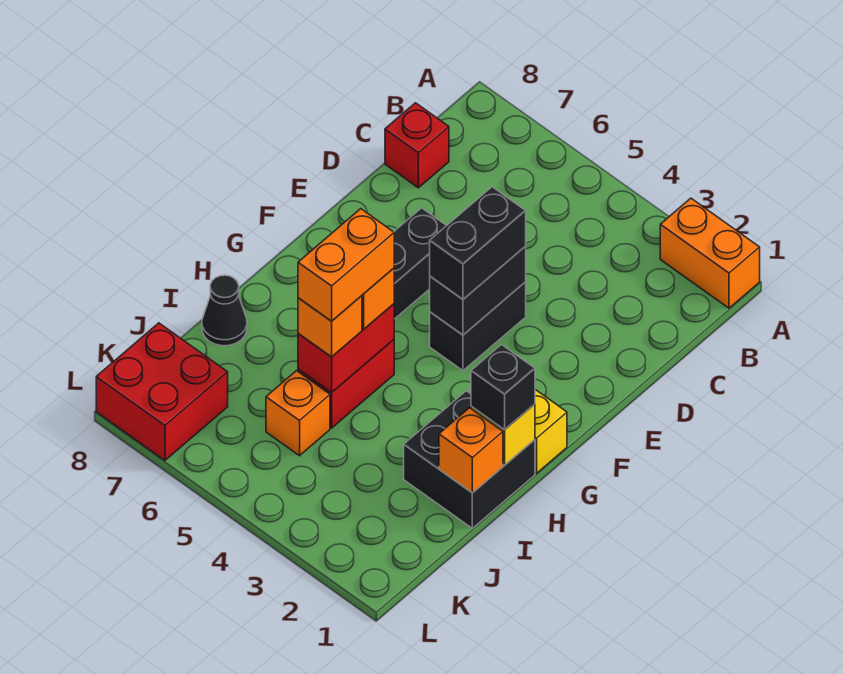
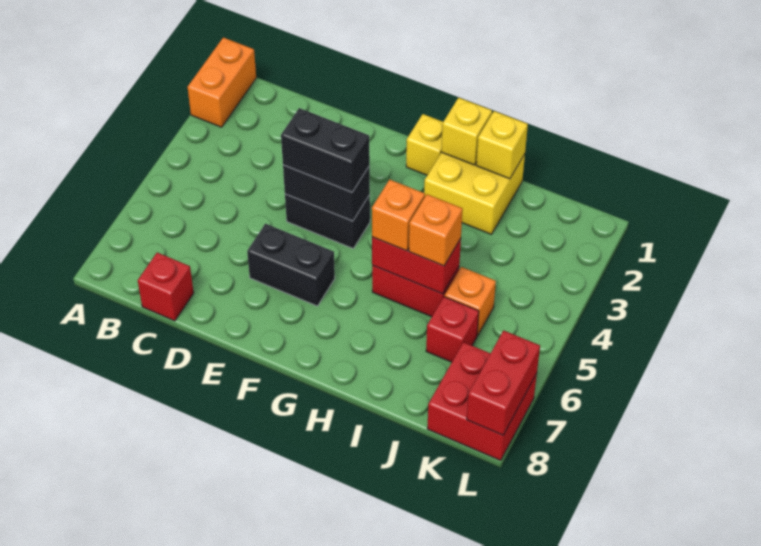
black brick H1:I2 level 1 -> yellow brick H1:I2 level 1
black brick H1 level 3 -> none
orange brick H5:I5 level 4 -> none
orange brick I1 level 2 -> yellow brick I1 level 2
black cone I8 level 1 -> none
none -> red brick J6 level 1
none -> red brick L7:L8 level 2

